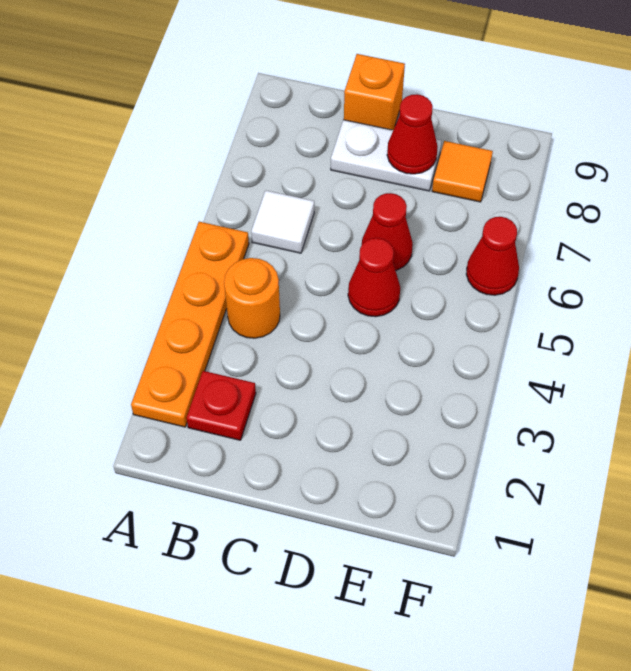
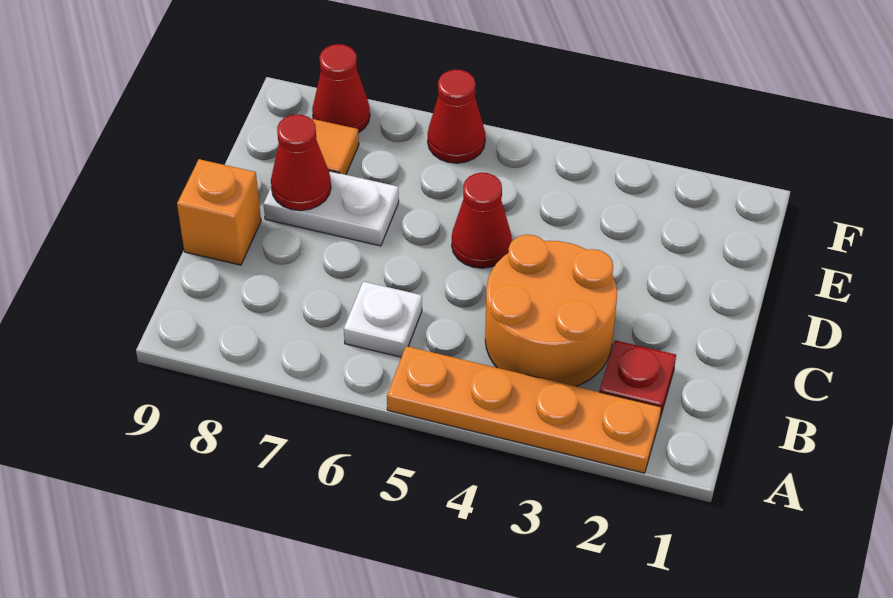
orange round brick B4 level 1 -> orange round brick B3:C4 level 1
white tile B6 level 1 -> white plate B6 level 1
white plate C8:D8 level 1 -> white plate D7:D8 level 1
red cone D6 level 1 -> red cone F8 level 1

